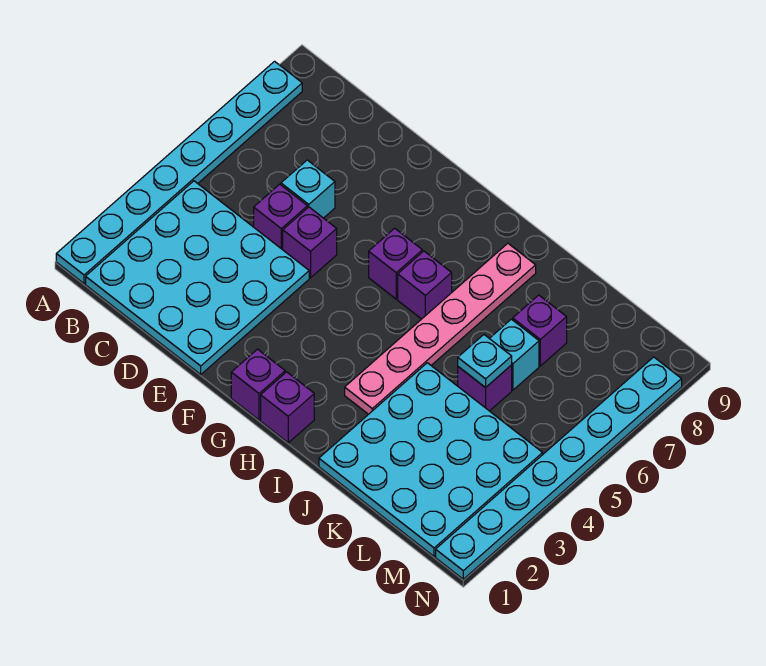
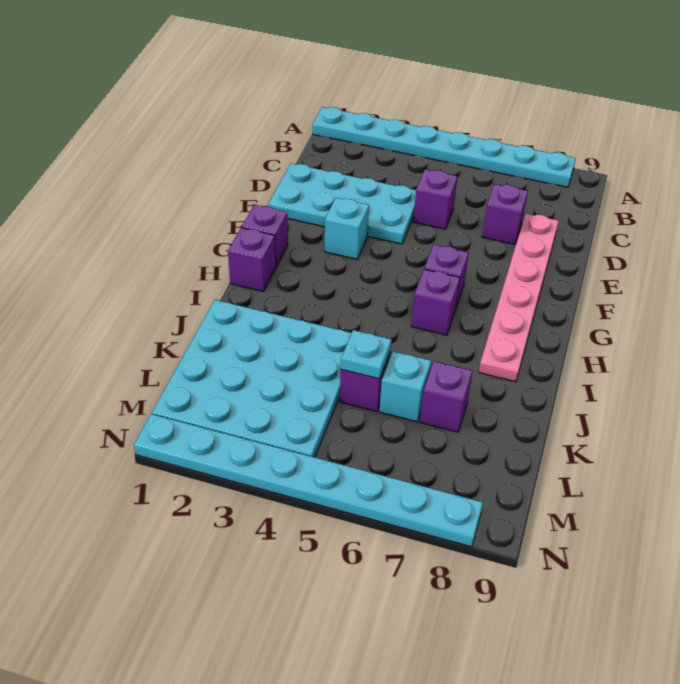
cyan plate B1:E4 level 1 -> cyan plate D1:E4 level 1
cyan brick D6 level 1 -> cyan brick F3 level 1
purple brick E5 level 1 -> purple brick D7 level 1
pink plate I3:I8 level 1 -> pink plate D8:I8 level 1

